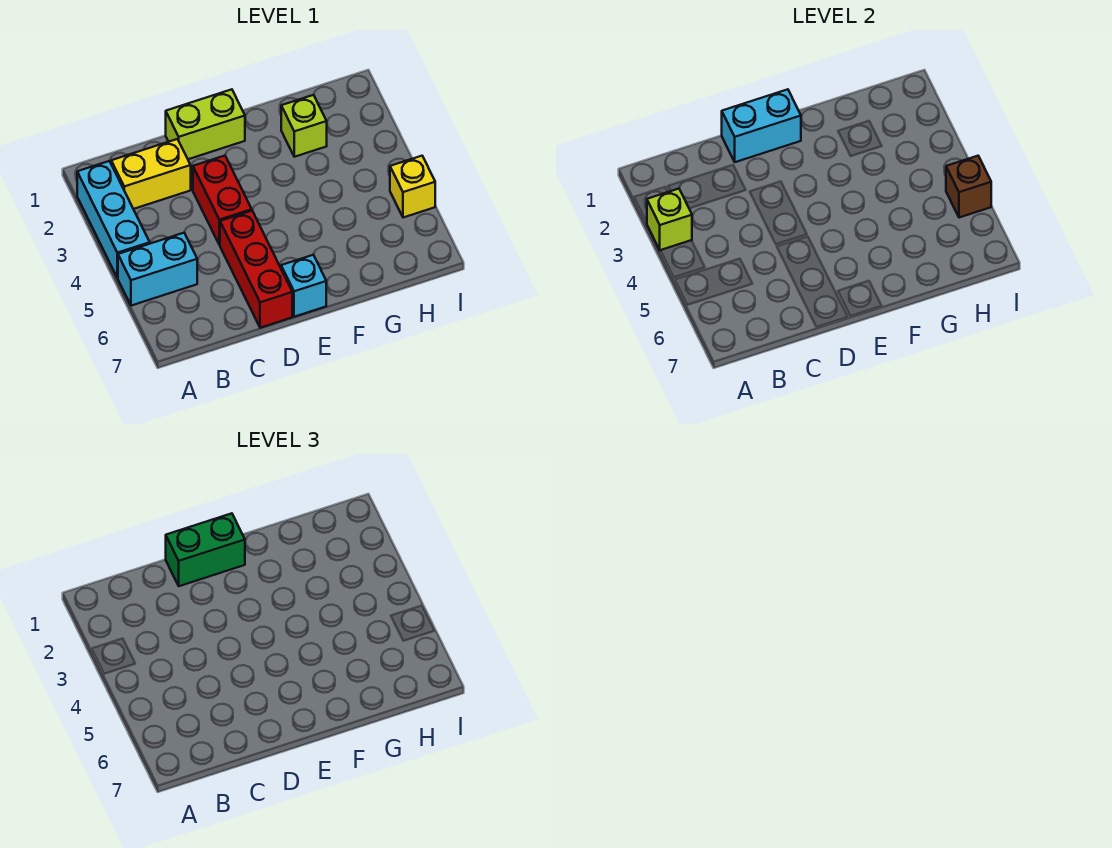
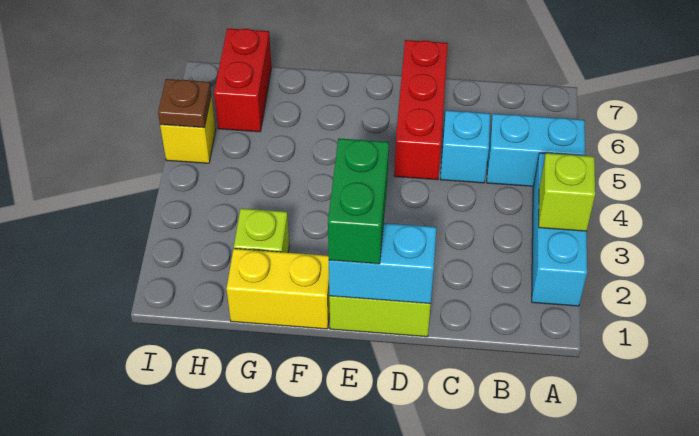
yellow brick B2:C2 level 1 -> yellow brick F1:G1 level 1
green brick D1:E1 level 3 -> green brick E1:E2 level 3
red brick D3:D4 level 1 -> red brick H6:H7 level 1
cyan brick E7 level 1 -> cyan brick C5 level 1
brown brick I5 level 2 -> brown plate I5 level 2

